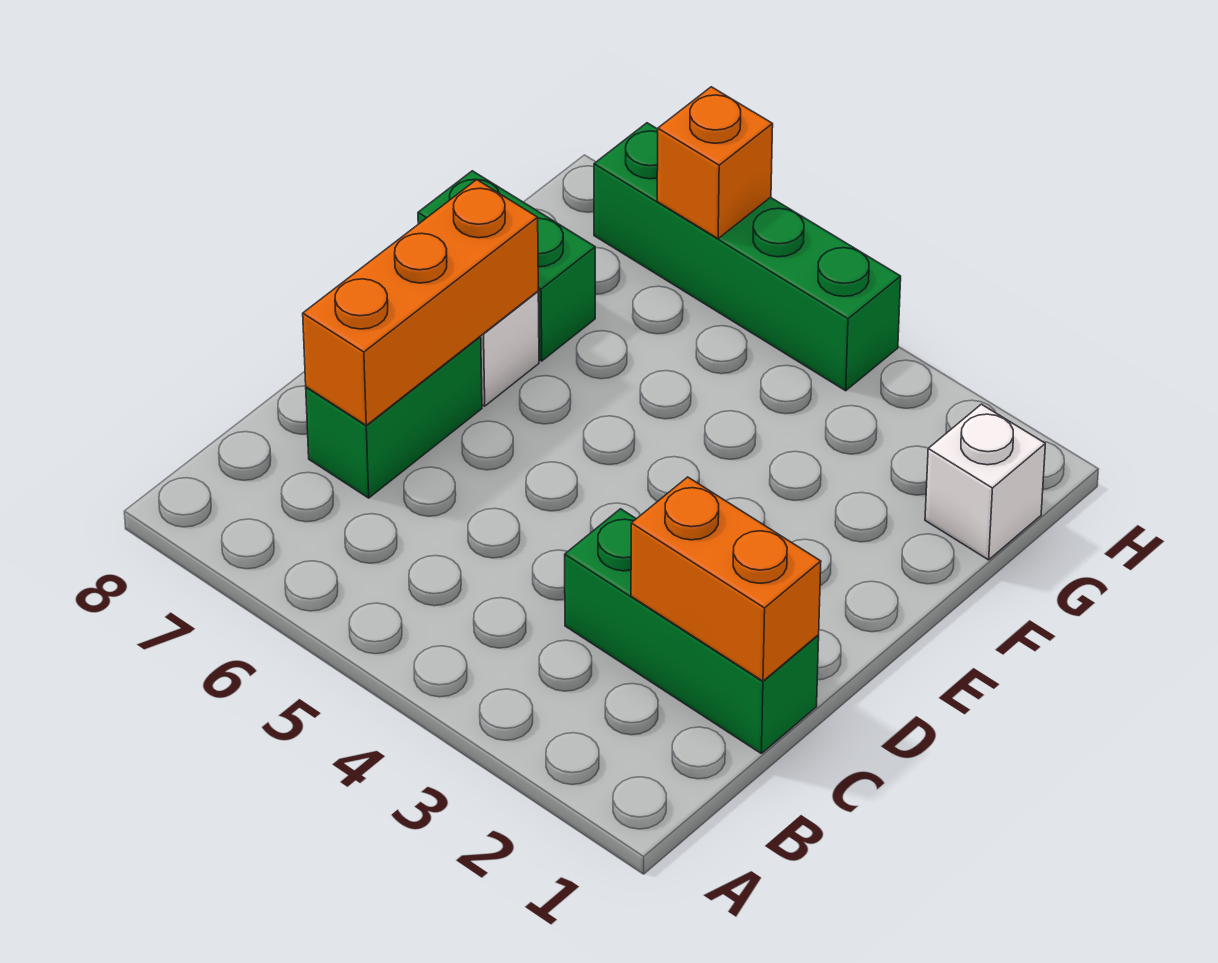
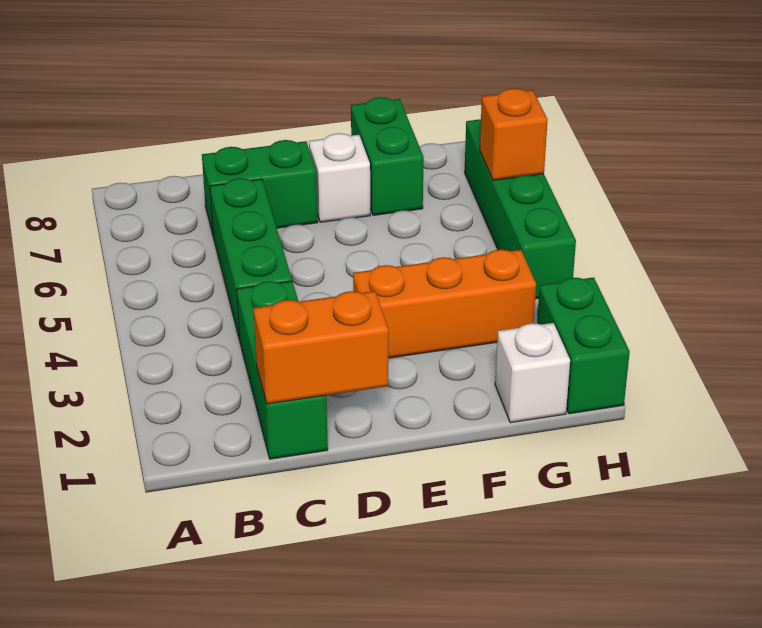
orange brick C1:C2 level 2 -> orange brick C1:D1 level 2
none -> green brick C4:C6 level 1
orange brick C7:E7 level 2 -> orange brick E3:G3 level 1
none -> green brick H1:H2 level 1

